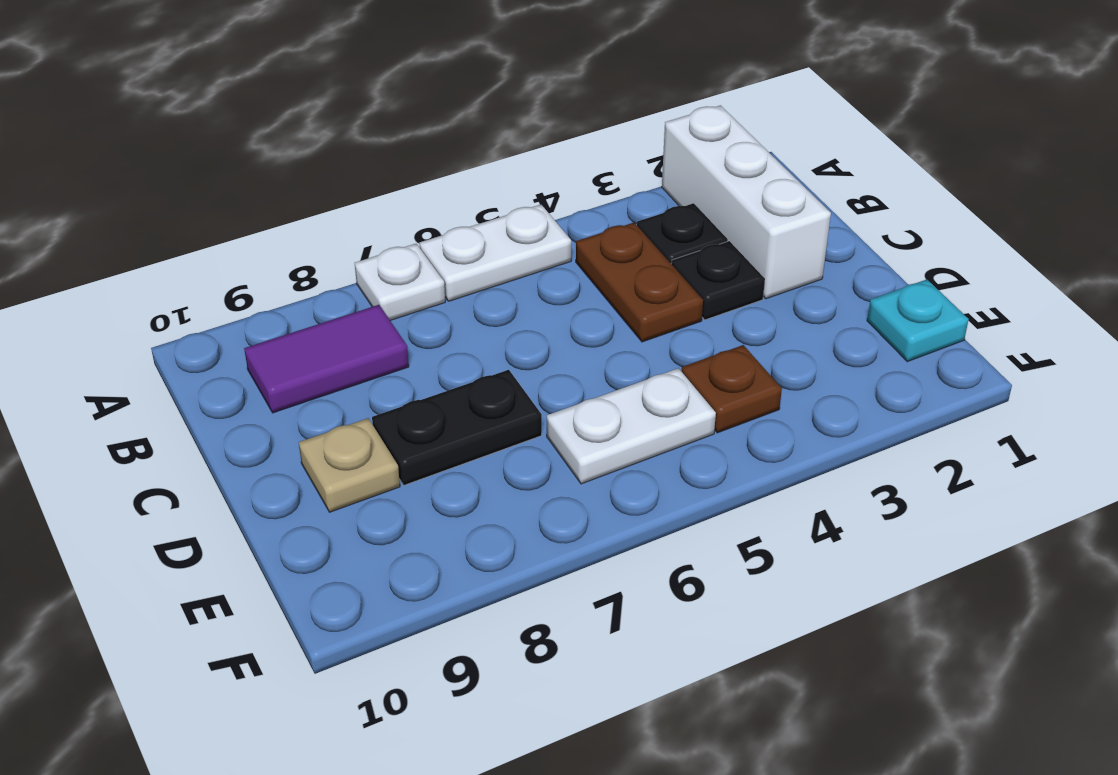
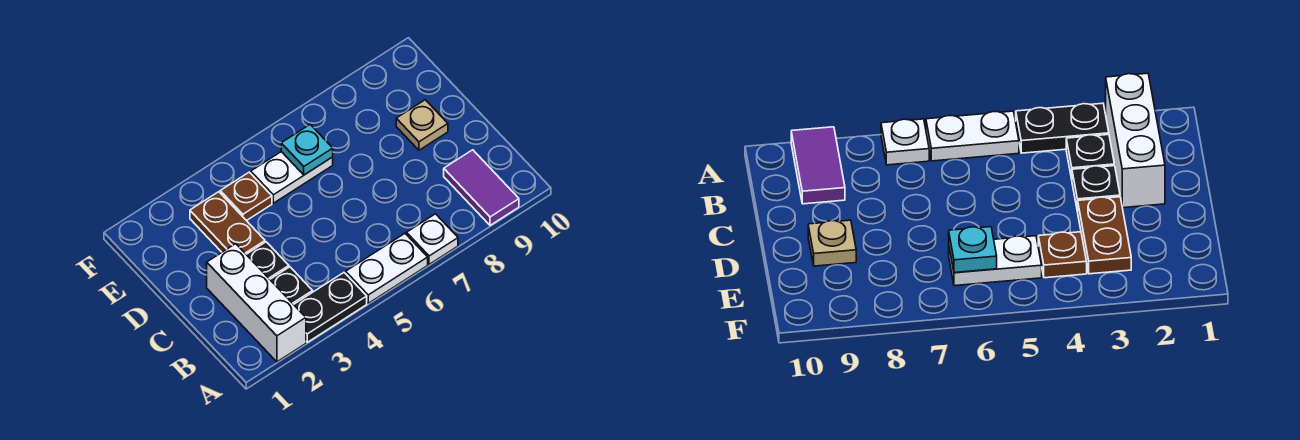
brown plate B4:C4 level 1 -> brown plate D3:E3 level 1
purple tile B8:B9 level 1 -> purple tile A9:B9 level 1
black plate D7:D8 level 1 -> black plate A3:A4 level 1
cyan plate E1 level 1 -> cyan plate E6 level 2

